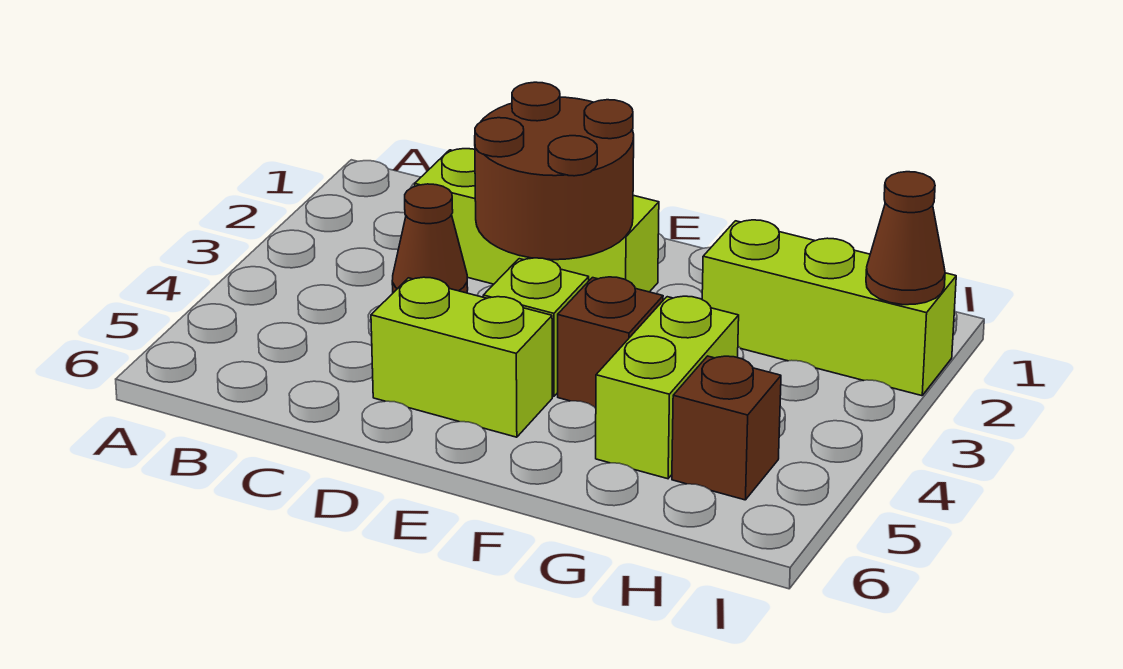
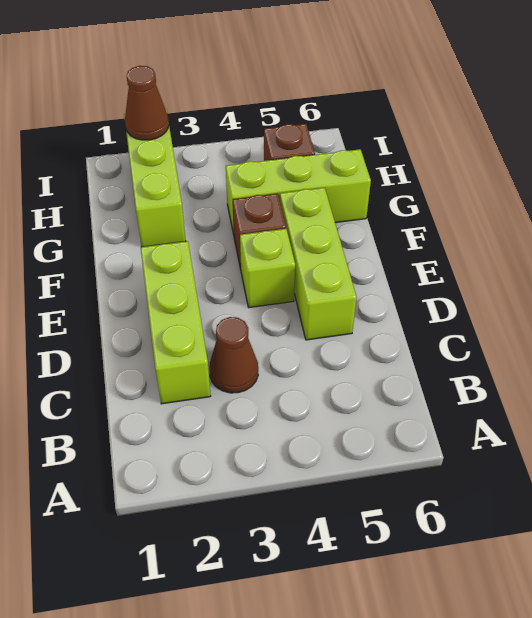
brown round brick D2:E3 level 2 -> none
lime brick D5:E5 level 1 -> lime brick D5:F5 level 1
lime brick G4:G5 level 1 -> lime brick G4:G6 level 1

